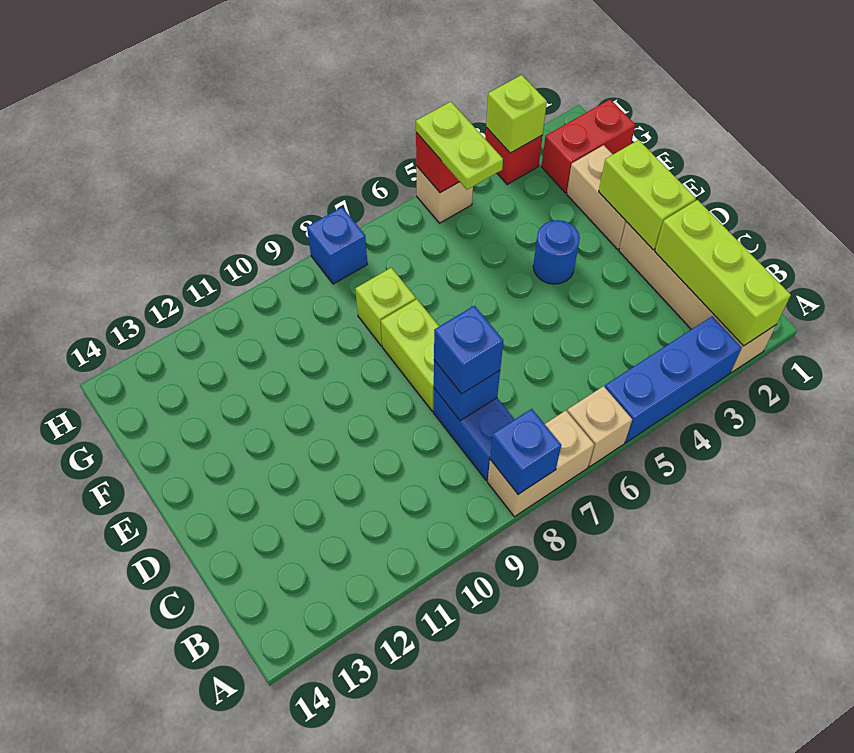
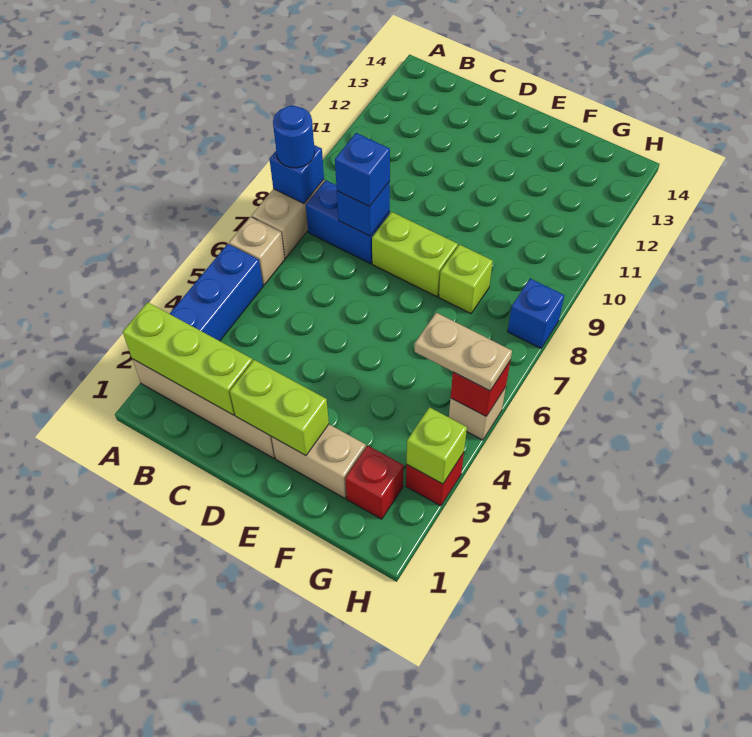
blue round brick E4 level 1 -> blue round brick A8 level 3
red brick G1:G2 level 1 -> red brick G2 level 1
lime plate G5:H5 level 3 -> tan plate G5:H5 level 3

